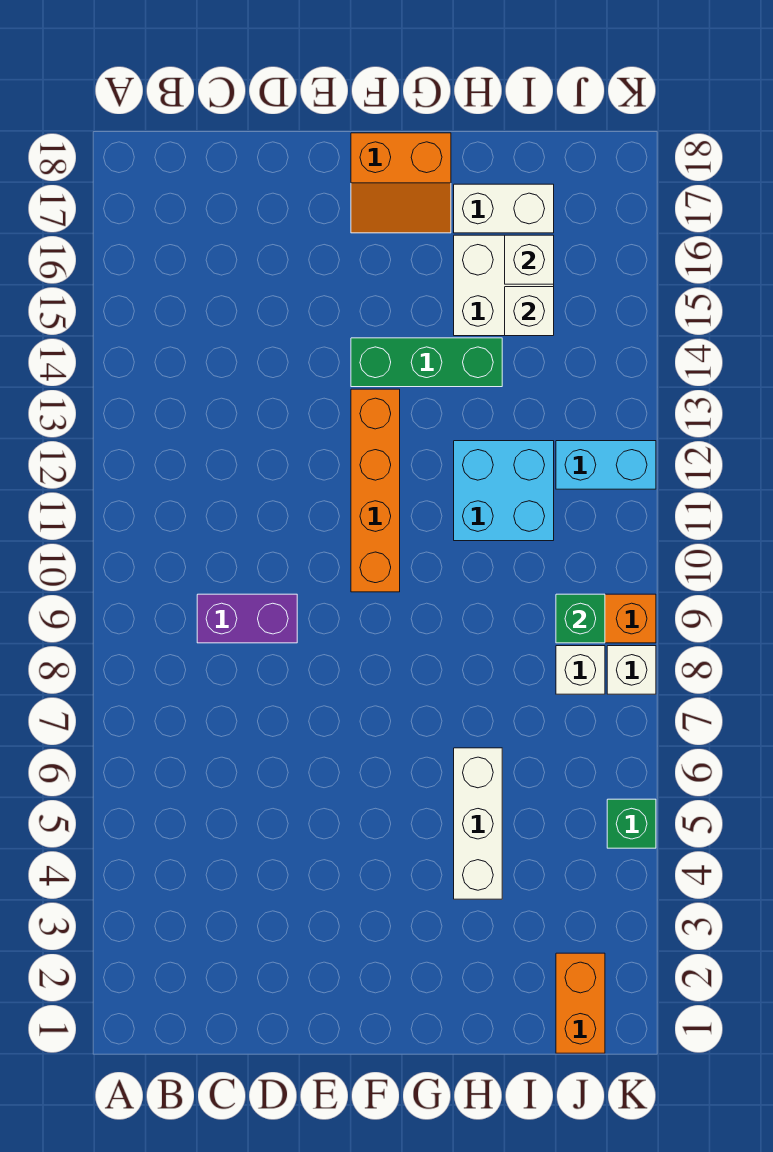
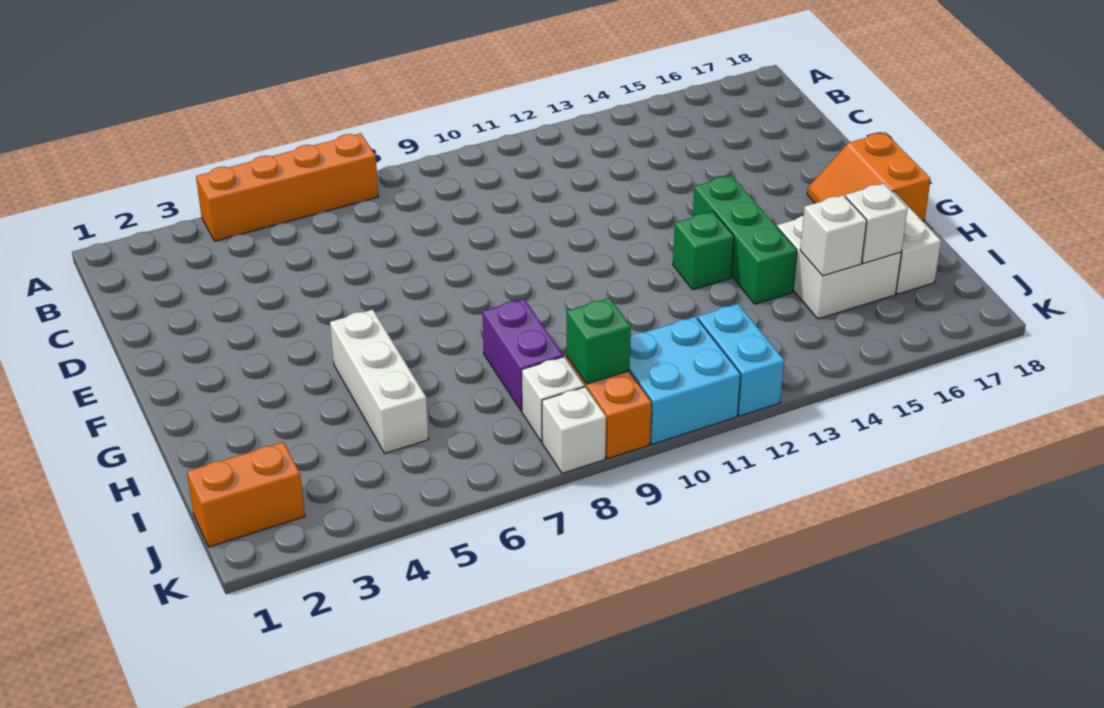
purple brick C9:D9 level 1 -> purple brick H8:I8 level 1
orange brick F10:F13 level 1 -> orange brick A4:A7 level 1
white brick H4:H6 level 1 -> white brick G5:I5 level 1
cyan brick H11:I12 level 1 -> cyan brick J10:K11 level 1
green brick K5 level 1 -> green brick G13 level 1

